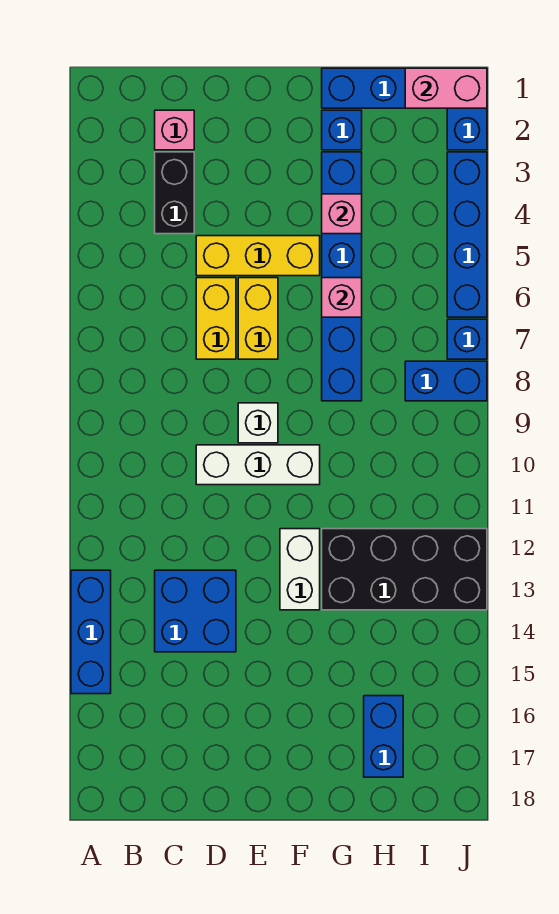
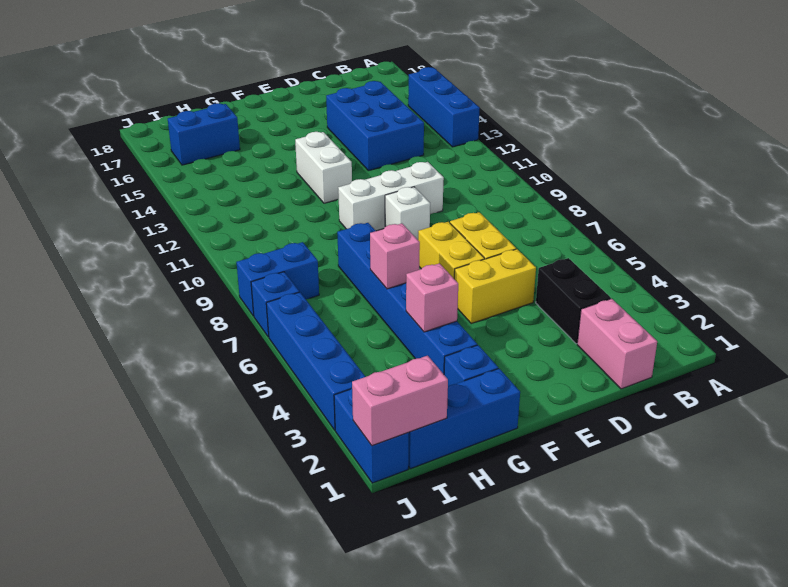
pink brick C2 level 1 -> pink brick C1:C2 level 1
blue brick C13:D14 level 1 -> blue brick C13:D15 level 1
yellow brick D5:F5 level 1 -> yellow brick D5:E5 level 1
black brick G12:J13 level 1 -> none
blue brick H16:H17 level 1 -> blue brick H16:I16 level 1

